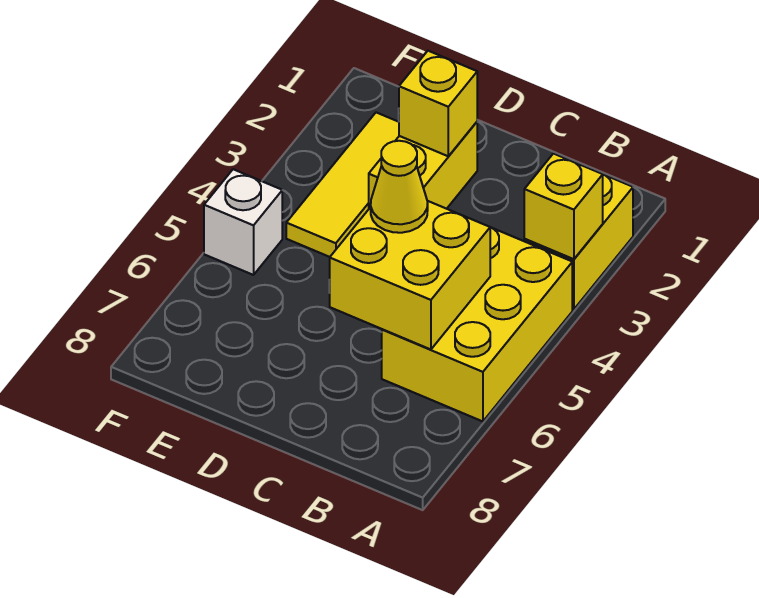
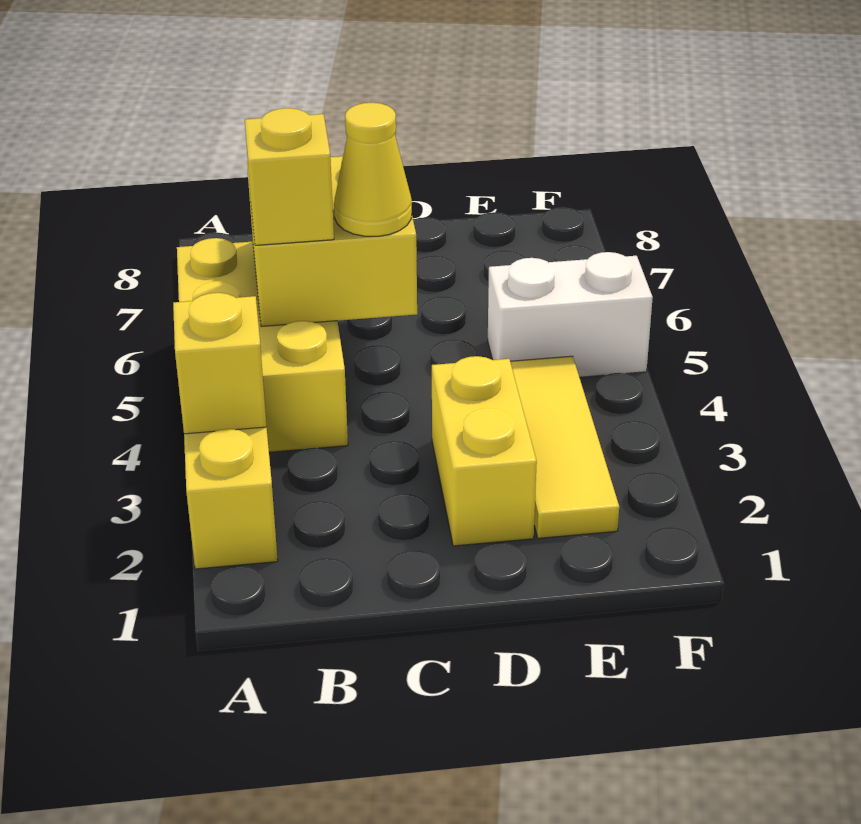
yellow brick D2 level 2 -> yellow brick B5 level 3
white brick F5 level 1 -> white brick E5:F5 level 1

